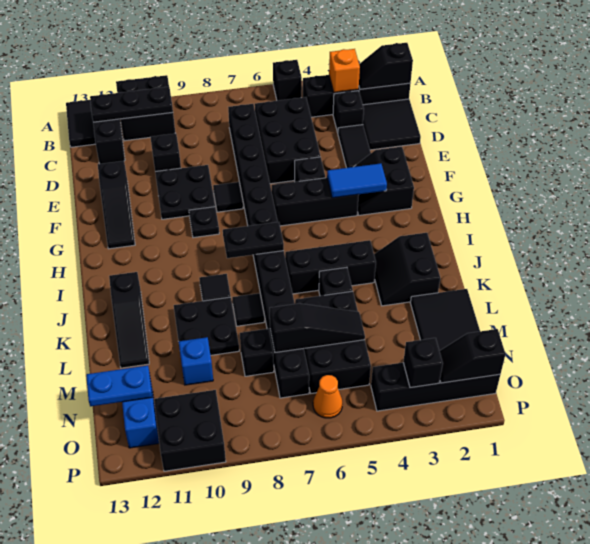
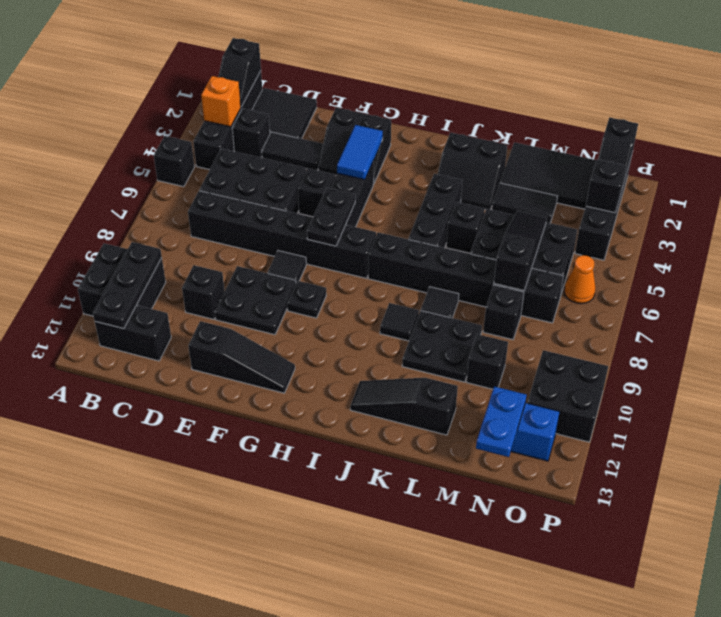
black tile A13:B13 level 1 -> black tile L3:M3 level 1
black plate I7:I8 level 2 -> black plate G6:G7 level 2
black slope J12:L12 level 1 top J -> black slope J12:L12 level 1 top L
blue brick M10 level 1 -> black brick M10 level 1

